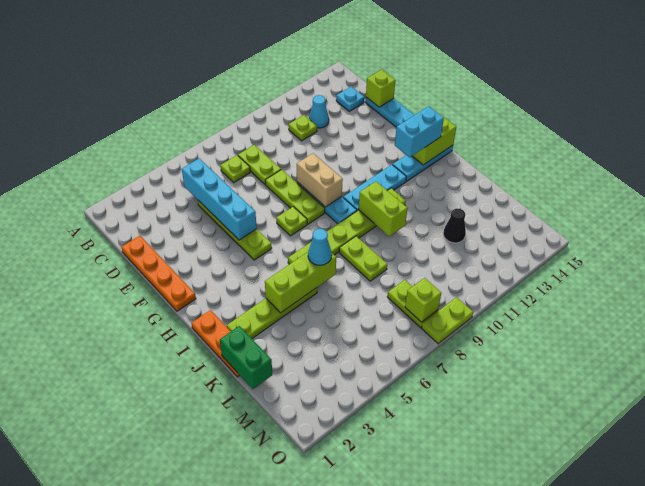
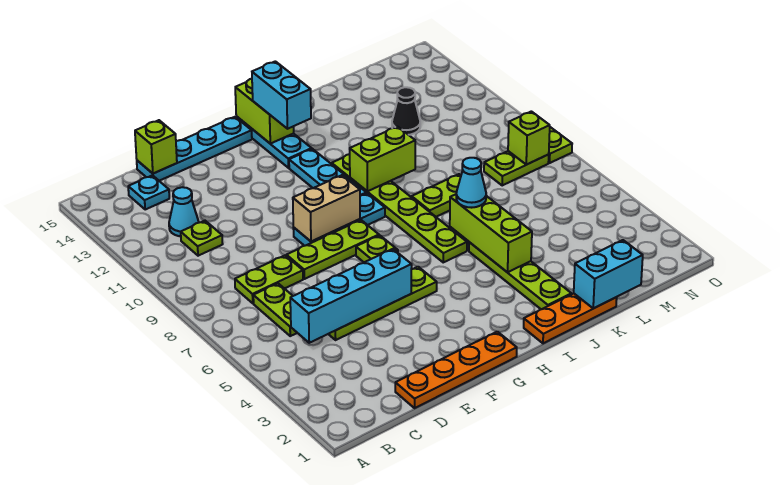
lime plate C7 level 1 -> lime plate C6:C7 level 1
green brick K1:L1 level 2 -> cyan brick K1:L1 level 2

